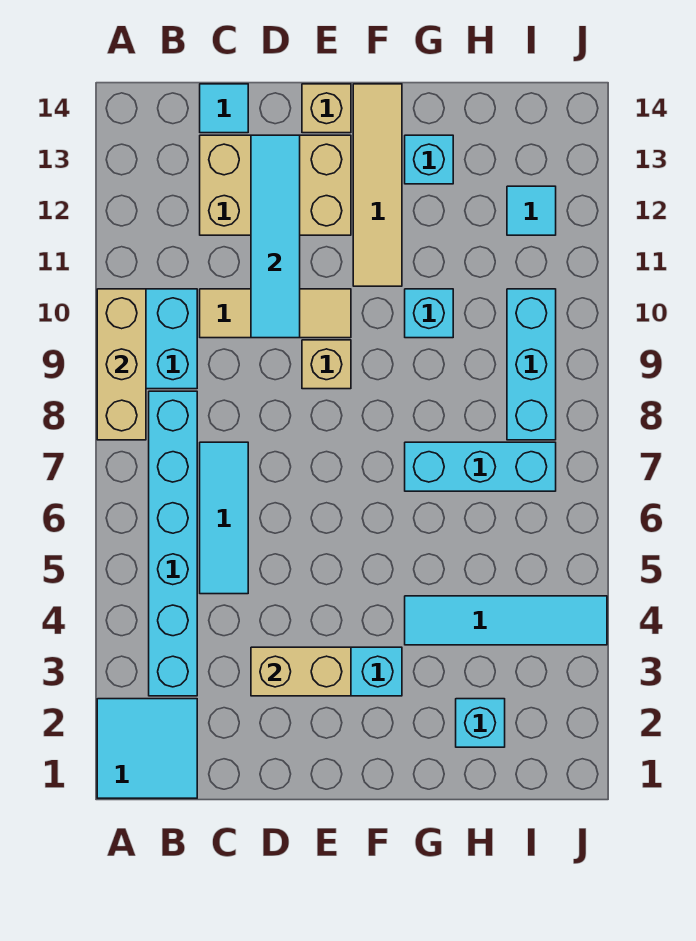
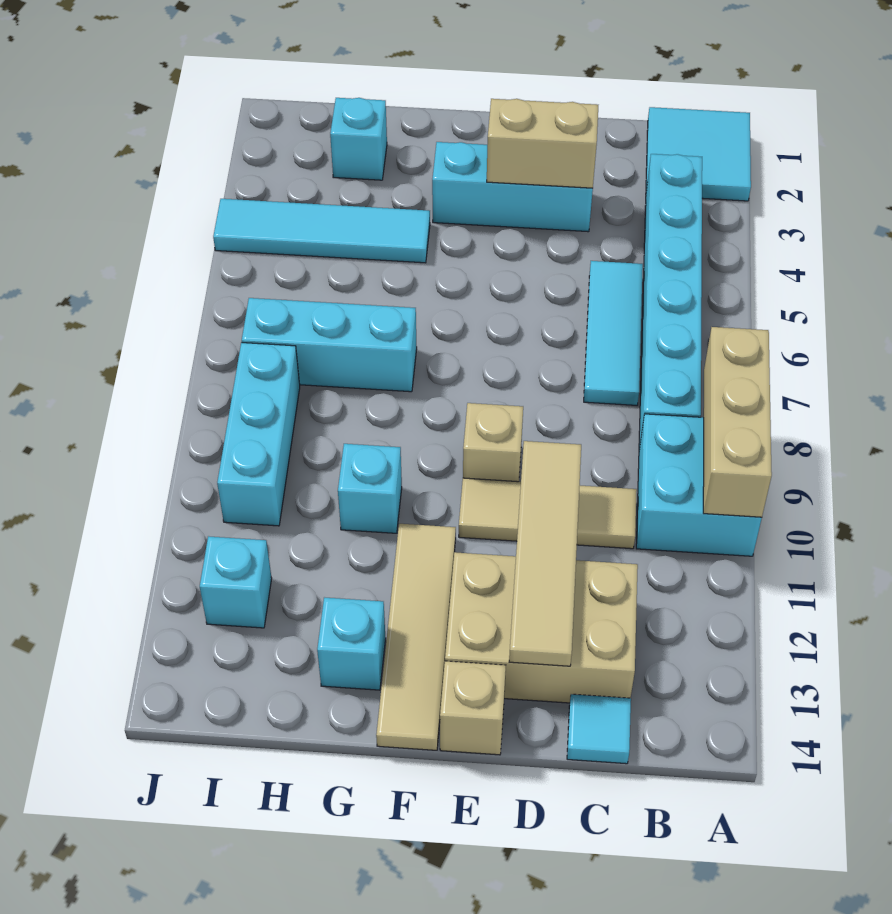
cyan tile D10:D13 level 2 -> tan tile D10:D13 level 2
cyan tile I12 level 1 -> cyan brick I12 level 1

